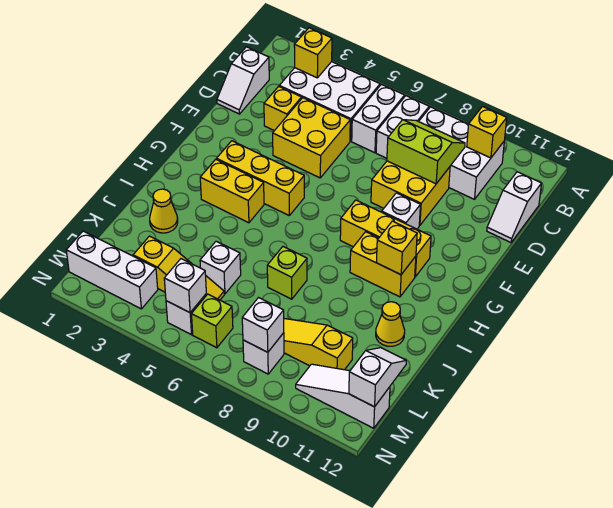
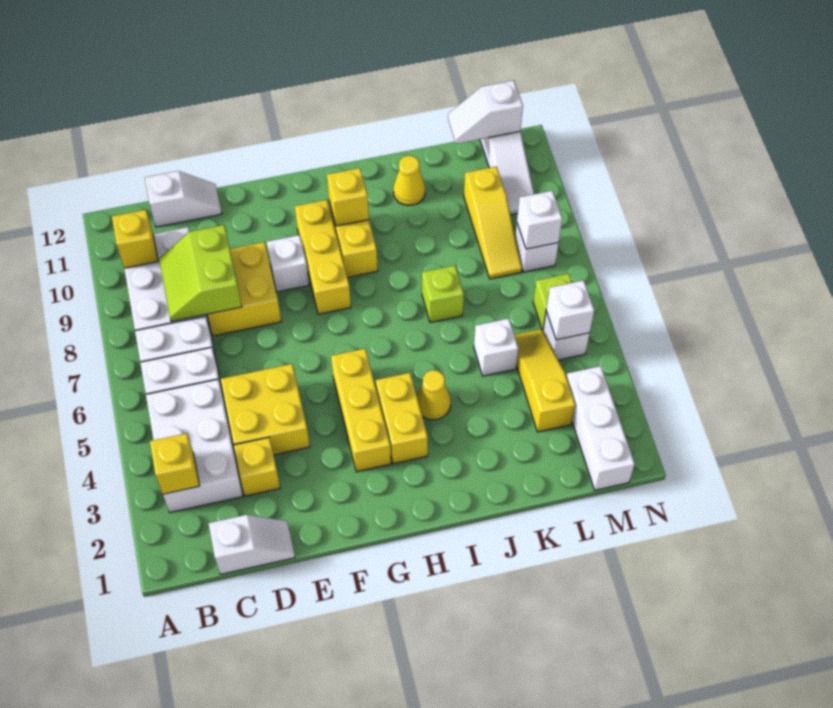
yellow cone J2 level 1 -> yellow cone I4 level 1

